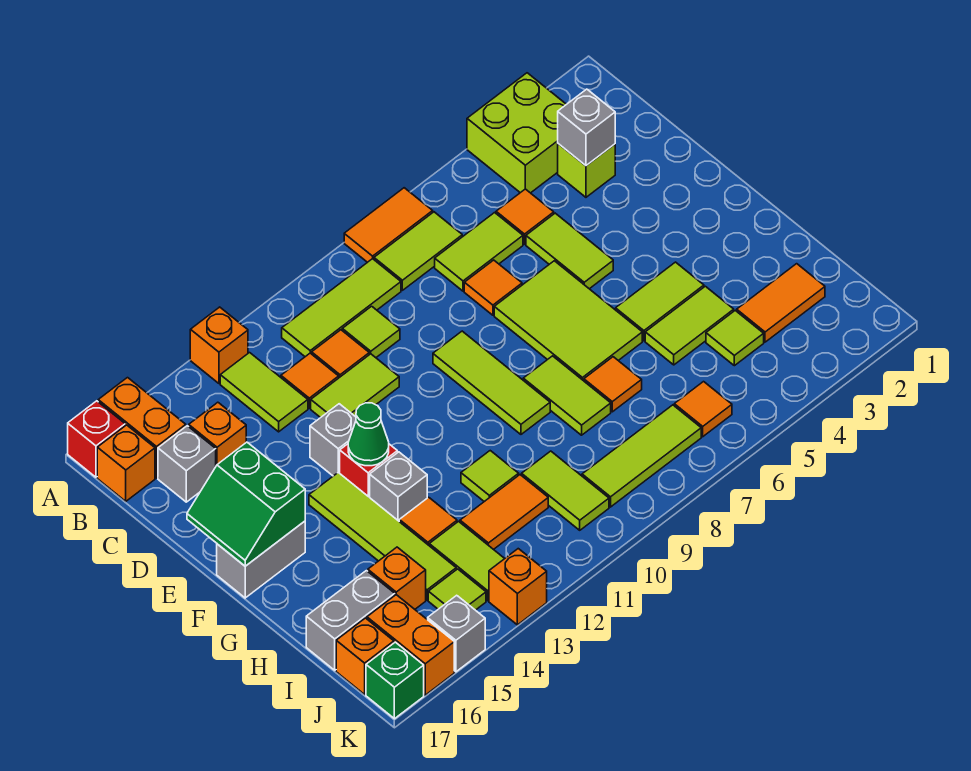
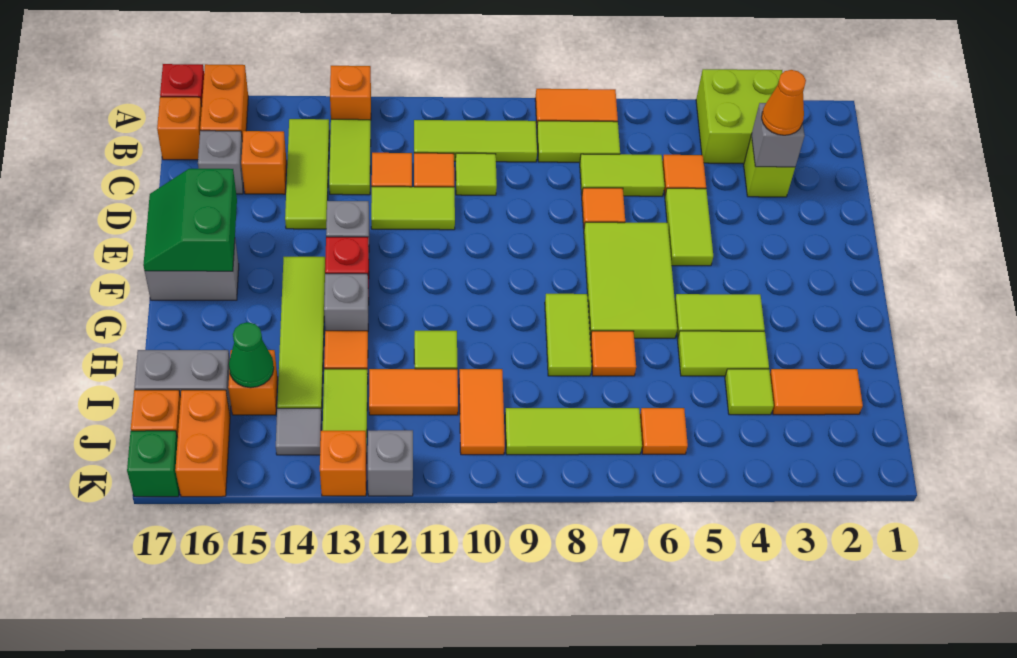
none -> orange cone C3 level 3
lime tile E9:G9 level 1 -> lime tile B14:D14 level 1
green cone F13 level 2 -> green cone I15 level 2
lime tile I10:J10 level 1 -> orange tile I10:J10 level 1
lime tile J14 level 1 -> grey tile J14 level 1
grey brick K15 level 1 -> grey brick K12 level 1

